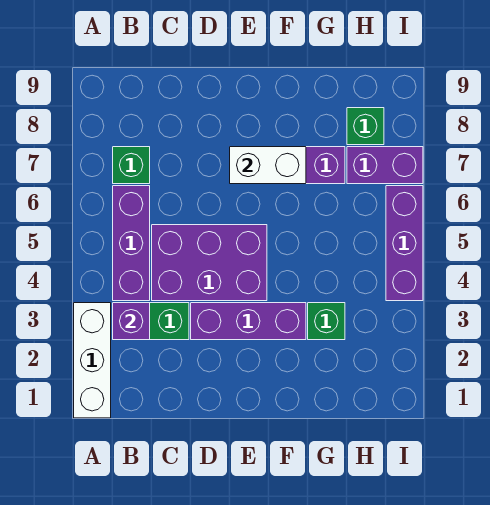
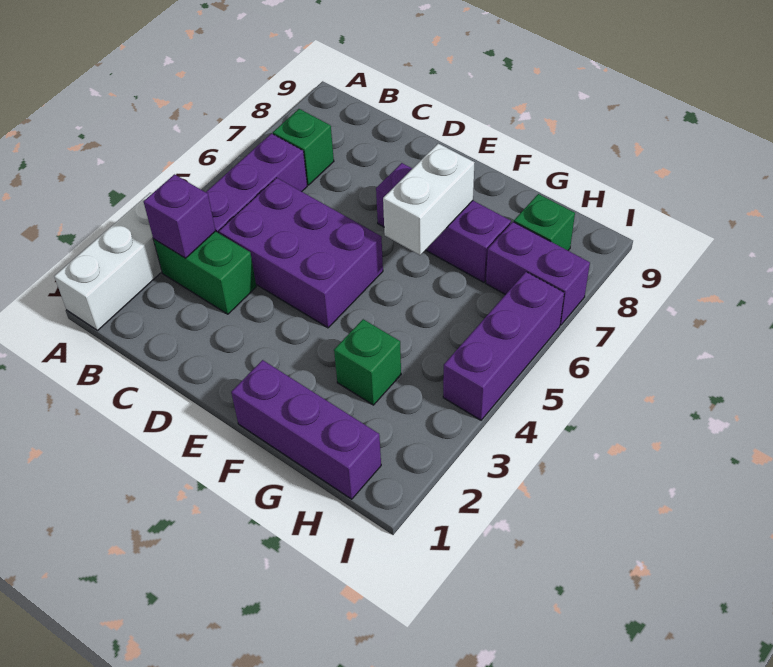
purple brick D3:F3 level 1 -> purple brick F1:H1 level 1
white brick E7:F7 level 2 -> white brick F6:F7 level 2

